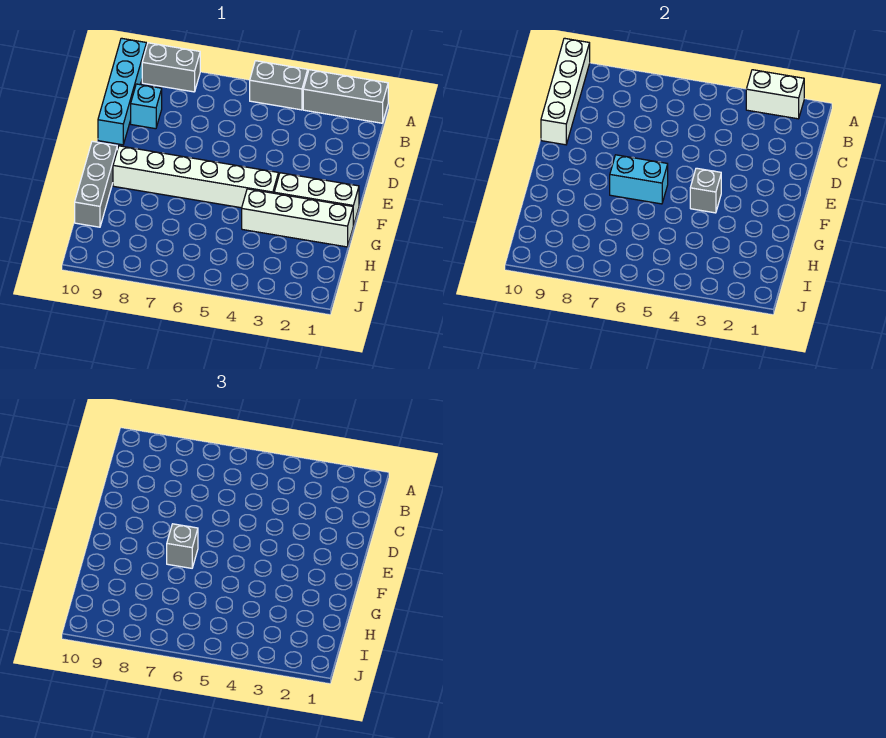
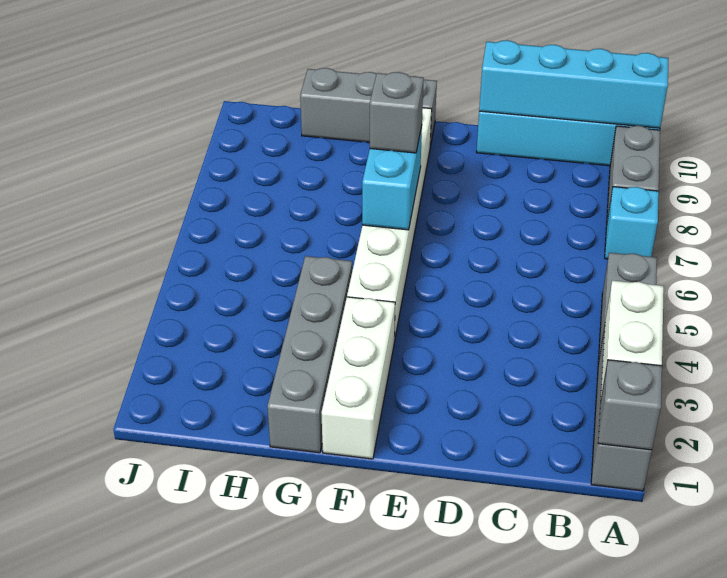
white brick A10:D10 level 2 -> cyan brick A10:D10 level 2
cyan brick C9 level 1 -> cyan brick A7 level 1
grey brick F4 level 2 -> grey brick A1 level 2
white brick G1:G4 level 1 -> grey brick G1:G4 level 1

